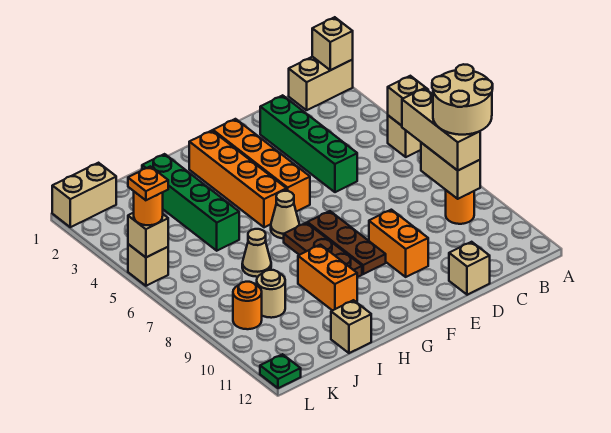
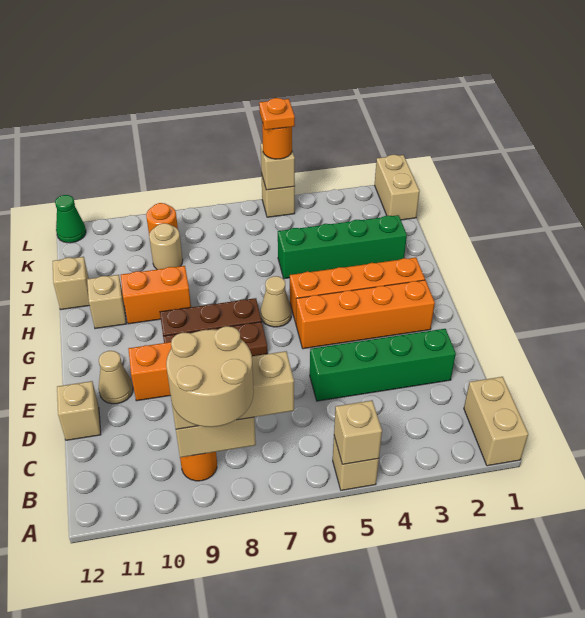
tan brick A1 level 2 -> tan brick H11 level 1
tan cone I7 level 1 -> tan cone E11 level 1
green plate L12 level 1 -> green cone L12 level 1

